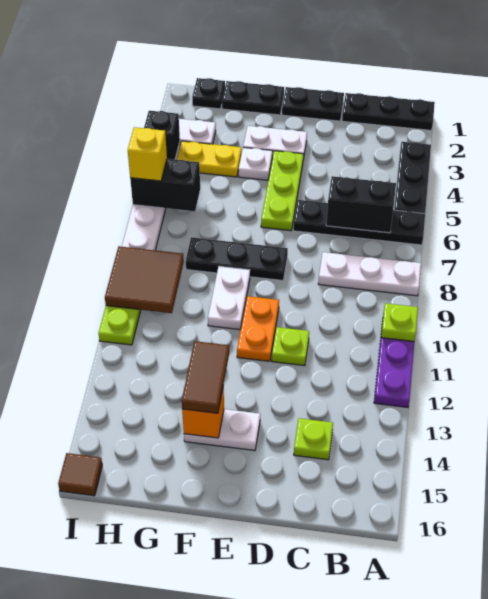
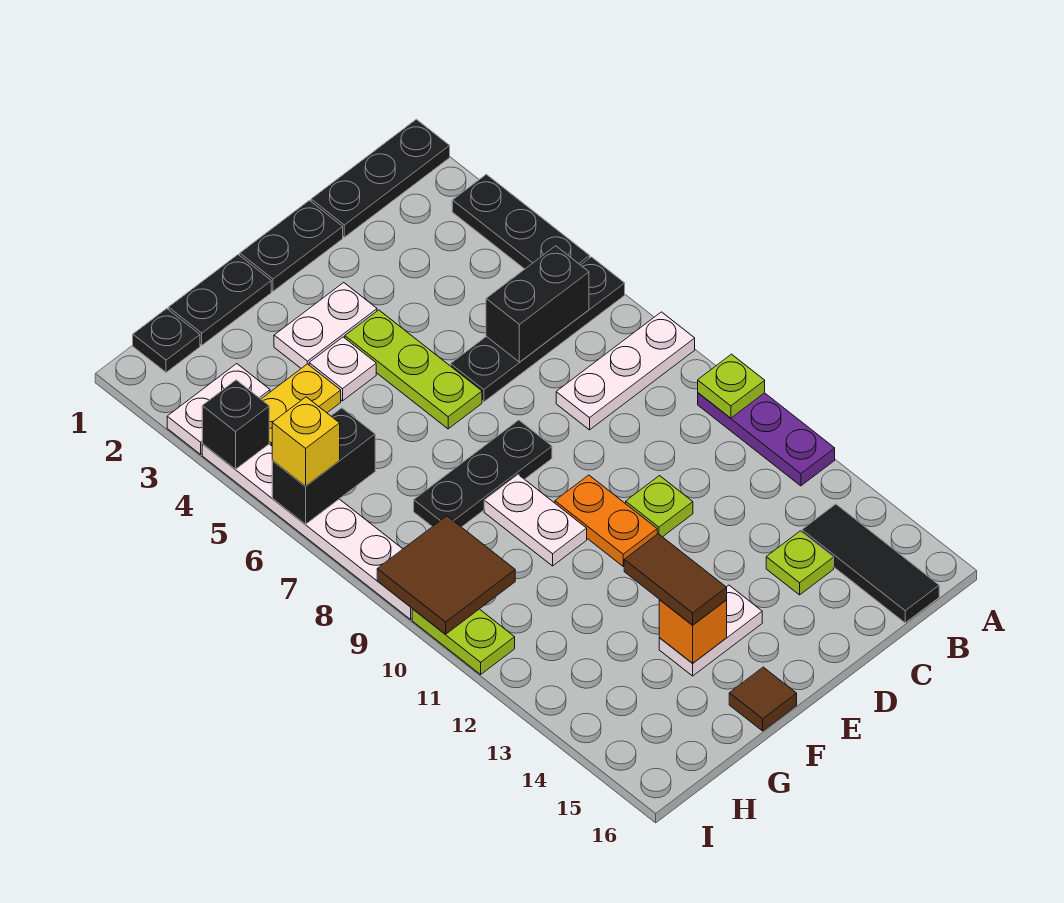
none -> black tile B14:B16 level 1
brown tile I16 level 1 -> brown tile F16 level 1

